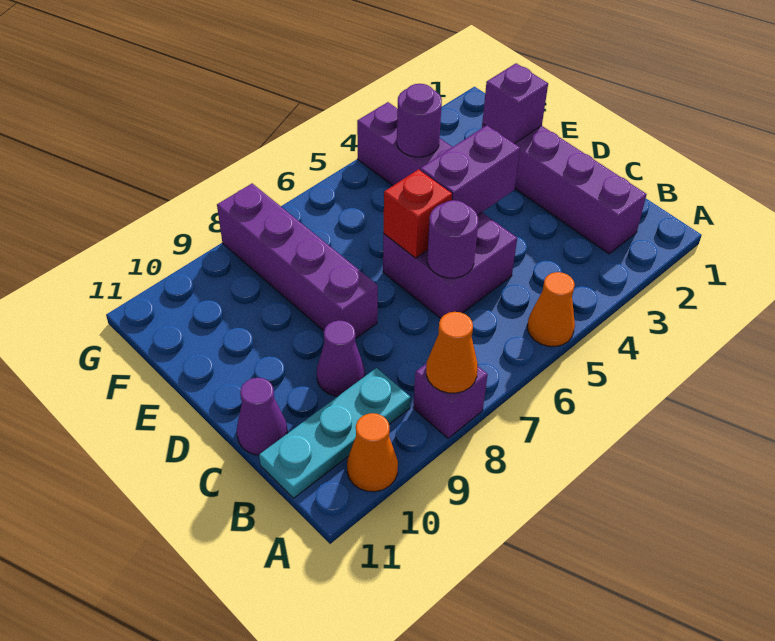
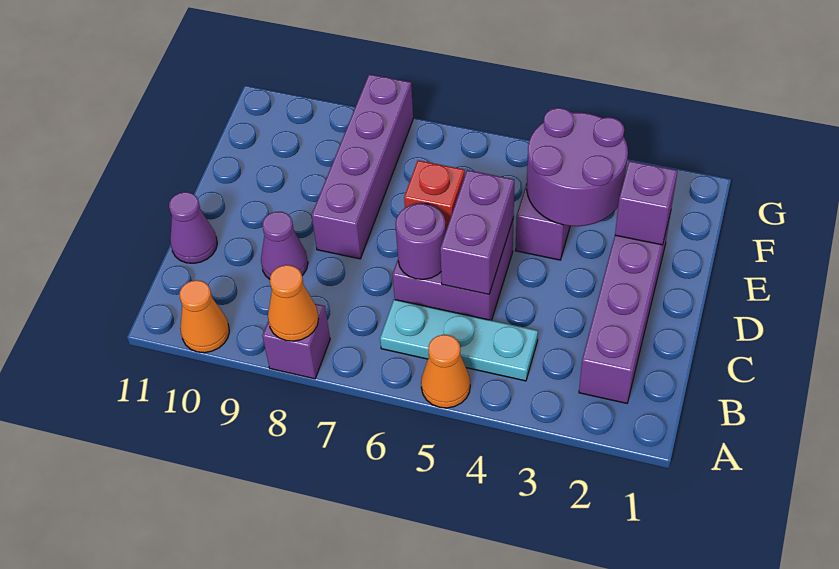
cyan plate B9:B11 level 1 -> cyan plate B4:B6 level 1
purple brick D4:D5 level 2 -> purple brick C5:D5 level 2
purple round brick F4 level 2 -> purple round brick E3:F4 level 2

